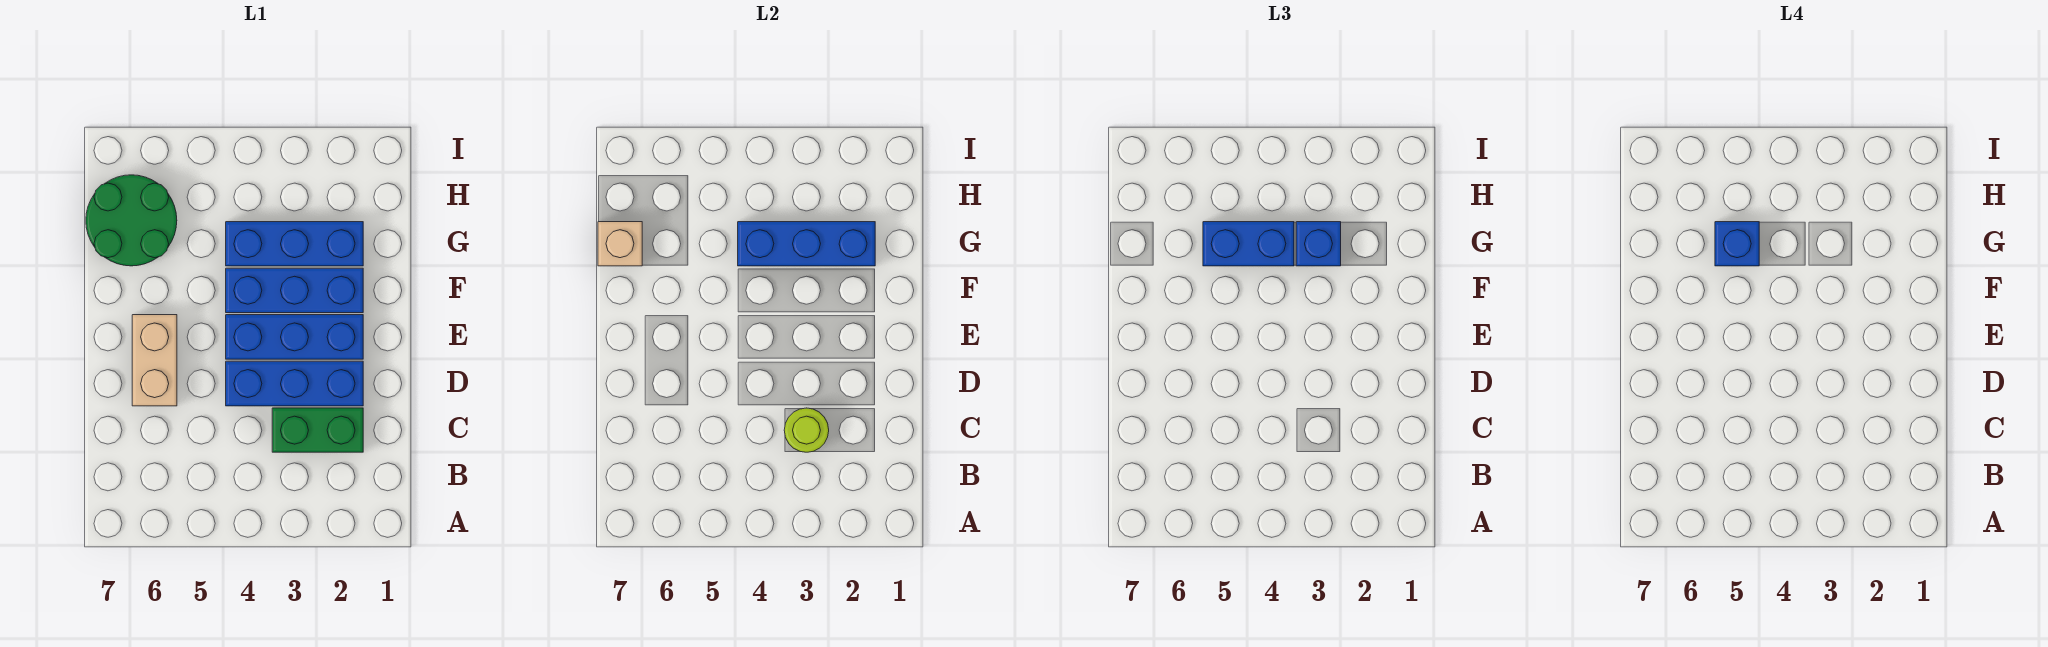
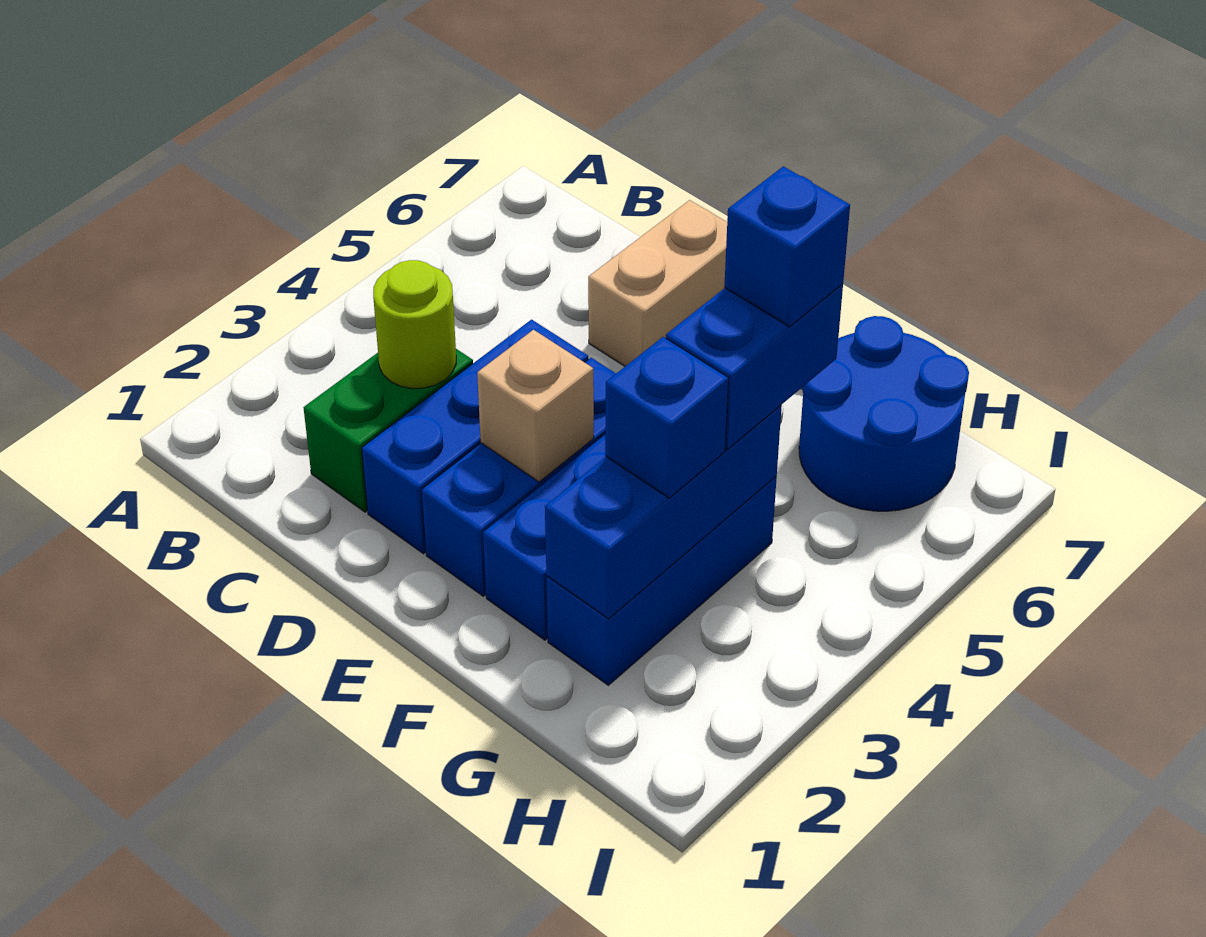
tan brick D6:E6 level 1 -> tan brick D6:D7 level 1
green round brick G6:H7 level 1 -> blue round brick G6:H7 level 1
tan brick G7 level 2 -> tan brick E3 level 2

